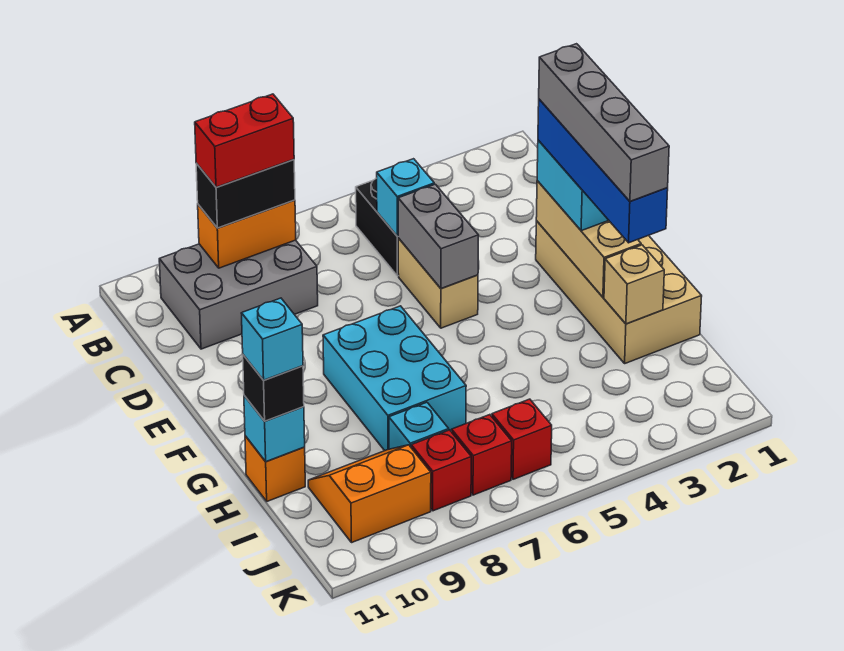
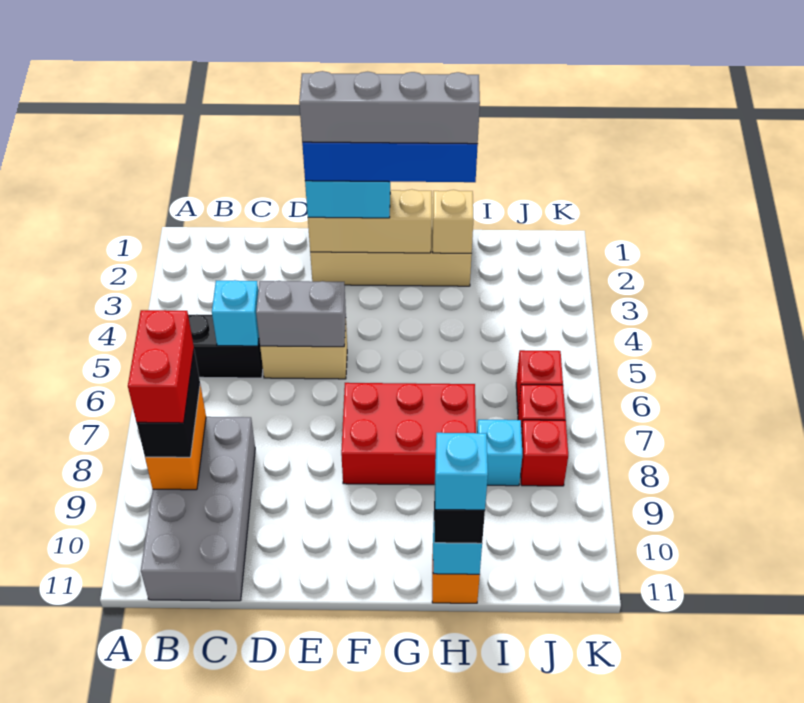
grey brick B8:C10 level 1 -> grey brick B8:C11 level 1
cyan brick F7:H8 level 1 -> red brick F7:H8 level 1
orange slope I9:J10 level 1 top J -> none

